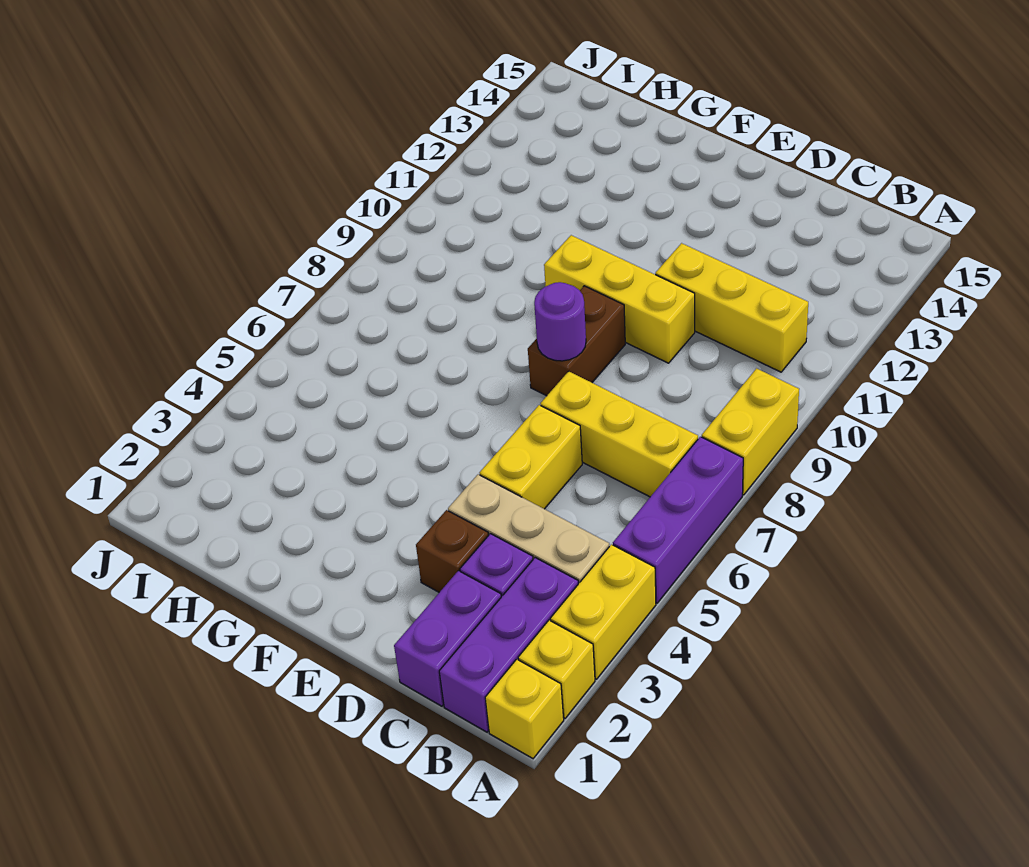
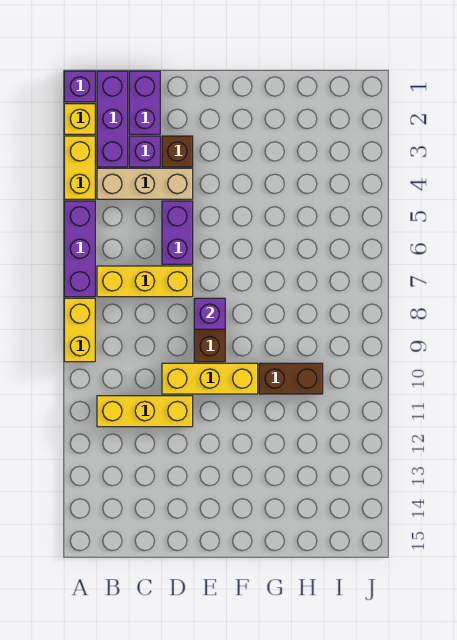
yellow brick A1 level 1 -> purple brick A1 level 1
yellow brick D5:D6 level 1 -> purple brick D5:D6 level 1
purple round brick E8 level 2 -> purple brick E8 level 2
none -> brown brick G10:H10 level 1

